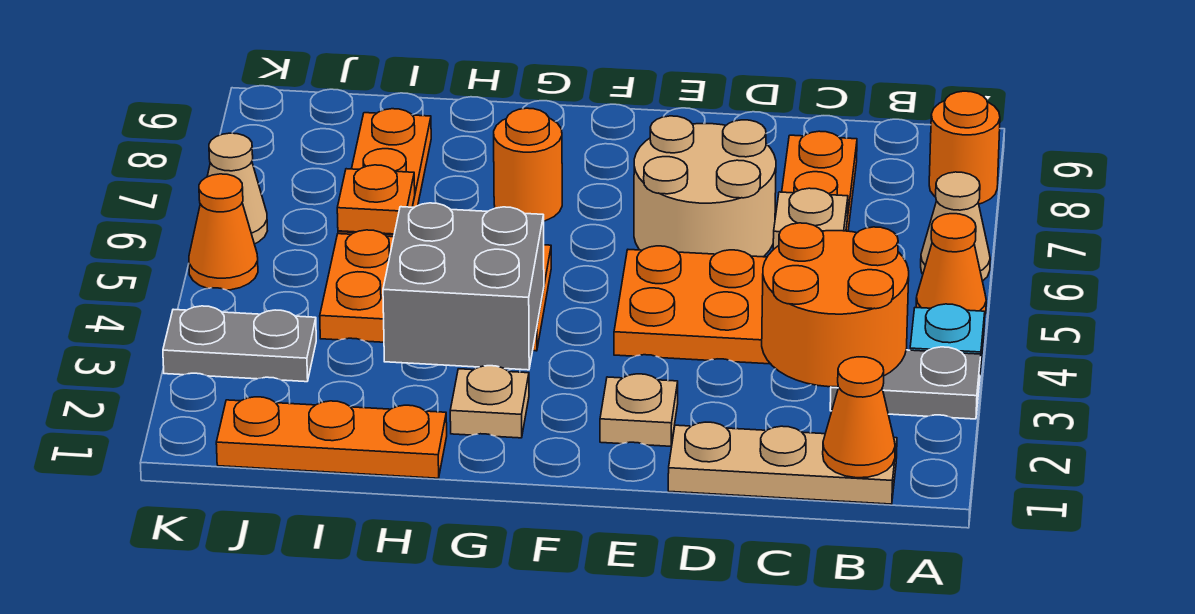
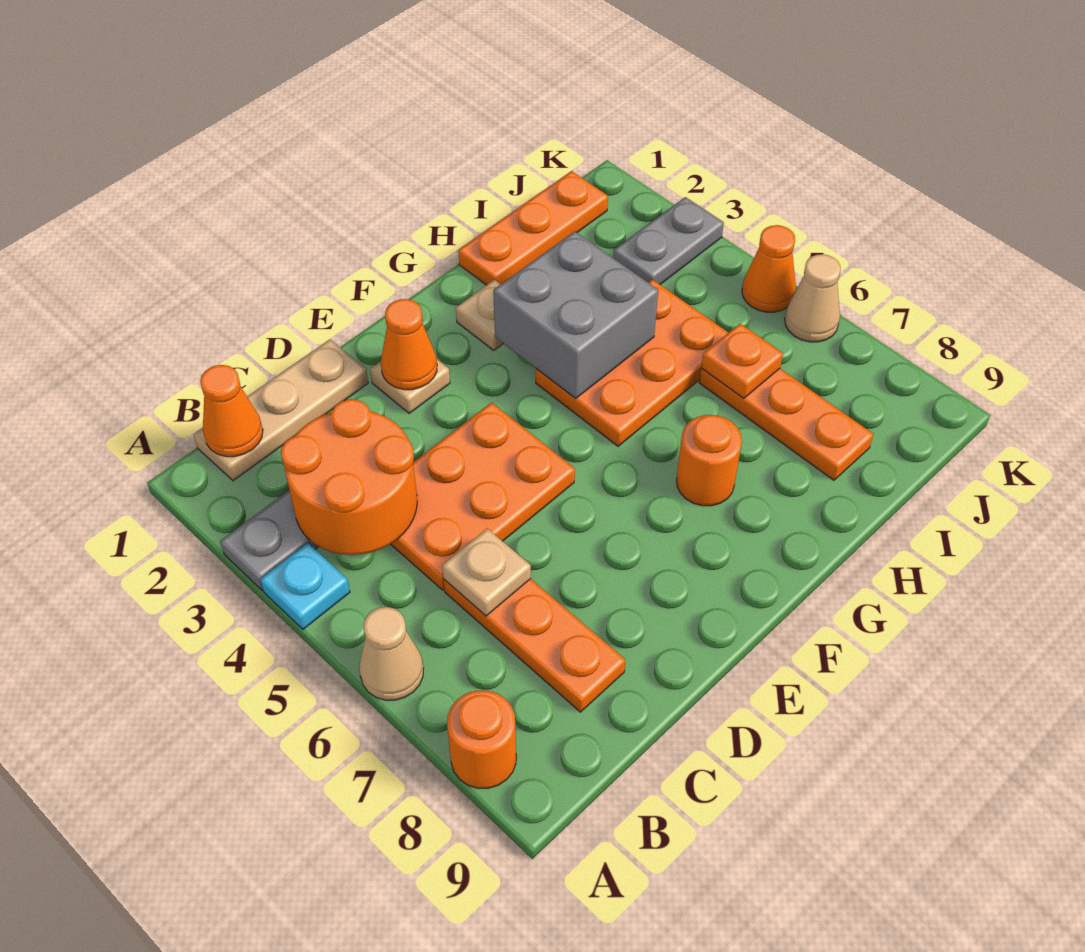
orange cone A5 level 1 -> orange cone E2 level 2
tan round brick D6:E7 level 1 -> none

